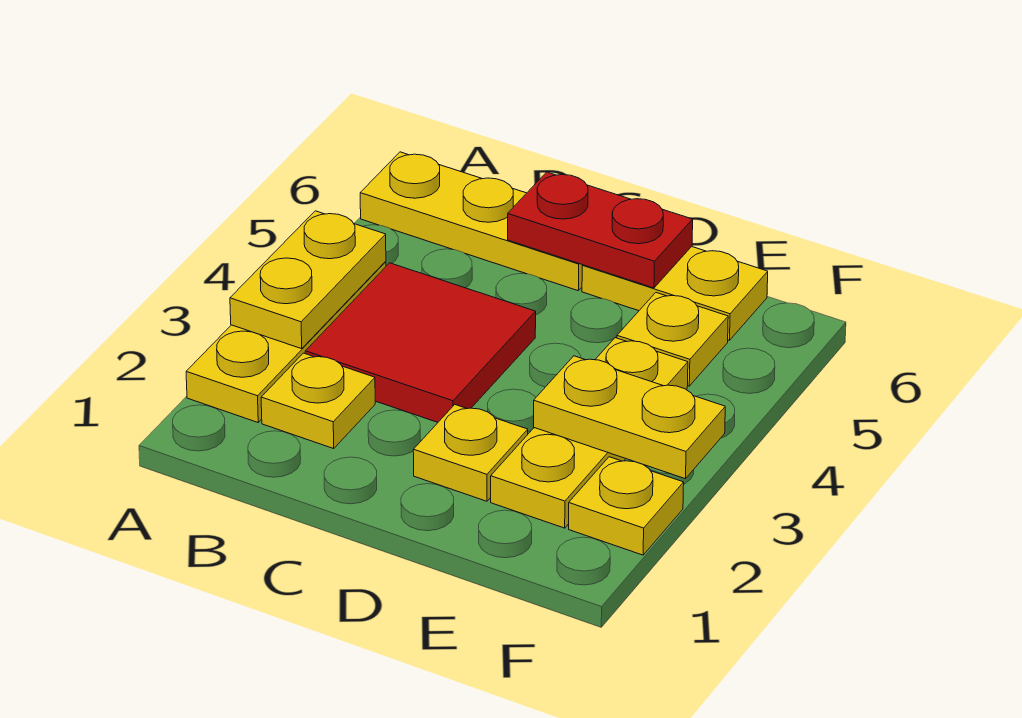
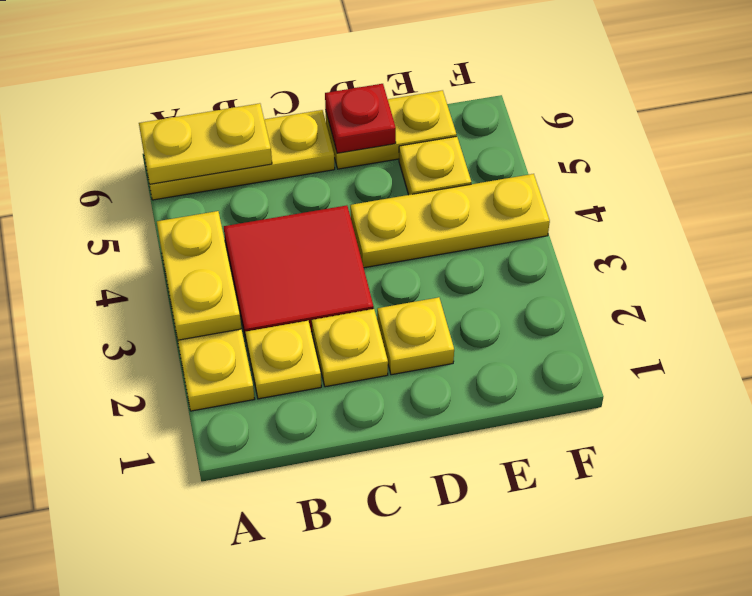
red plate C6:D6 level 2 -> red plate D6 level 2
yellow plate E2:E4 level 1 -> yellow plate D4:F4 level 1
yellow plate E3:F3 level 2 -> yellow plate A6:B6 level 2
yellow plate F2 level 1 -> yellow plate C2 level 1

